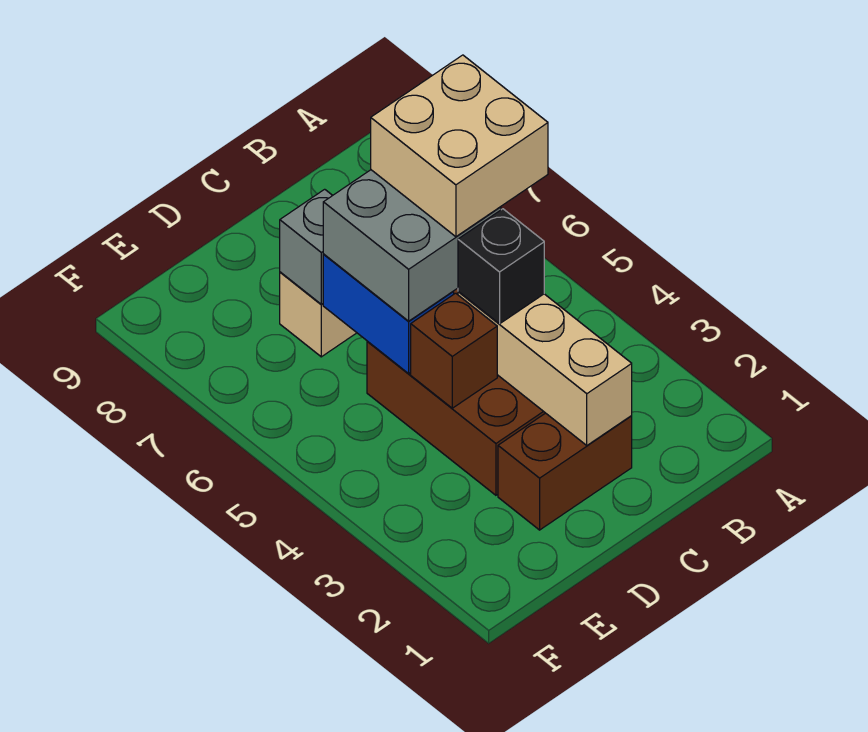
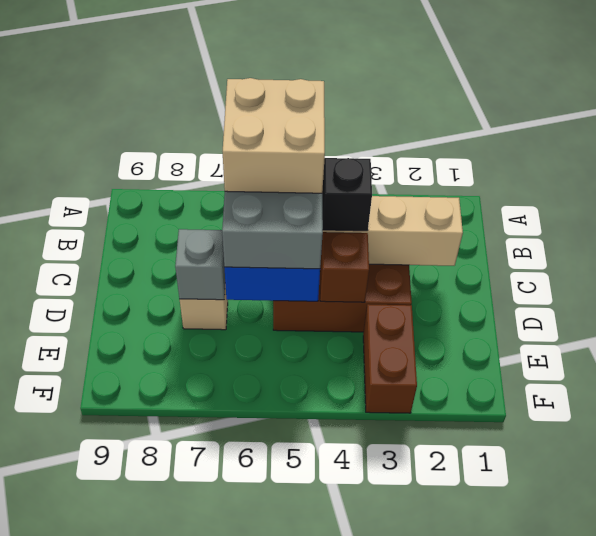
brown brick C2:D2 level 1 -> brown brick E3:F3 level 1

